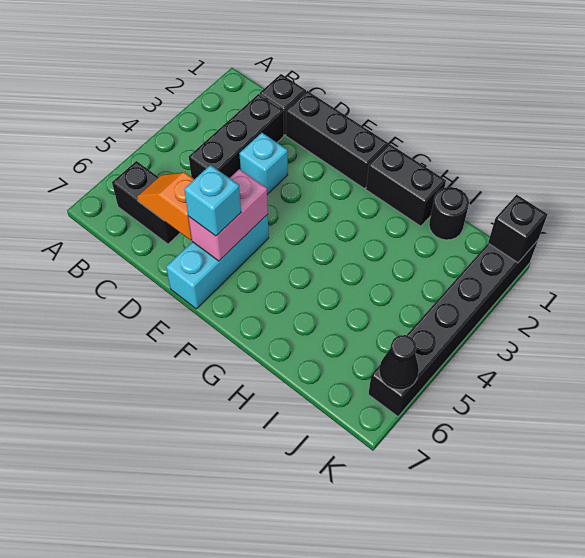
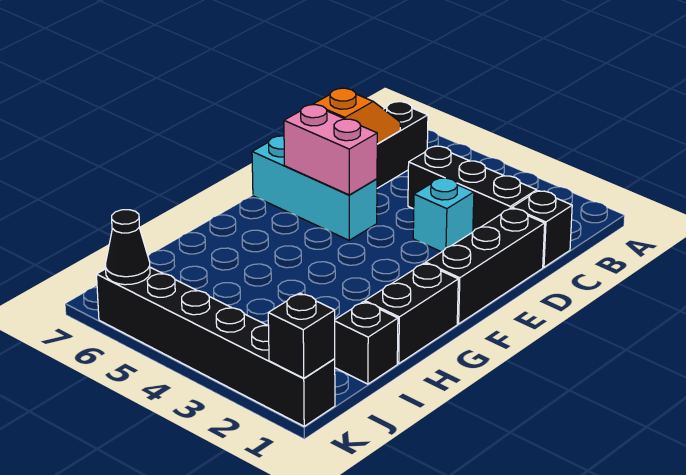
cyan brick E6 level 3 -> none
black round brick I1 level 1 -> black brick I1 level 1

